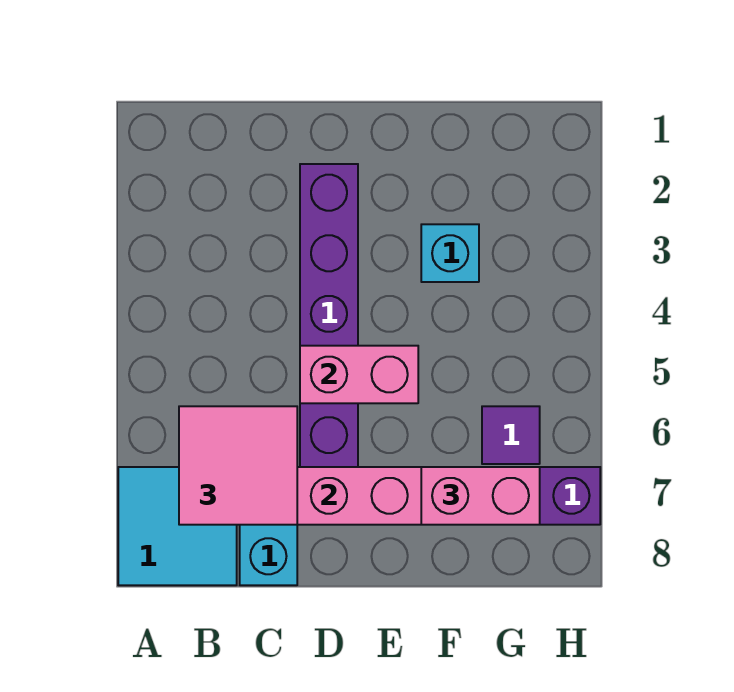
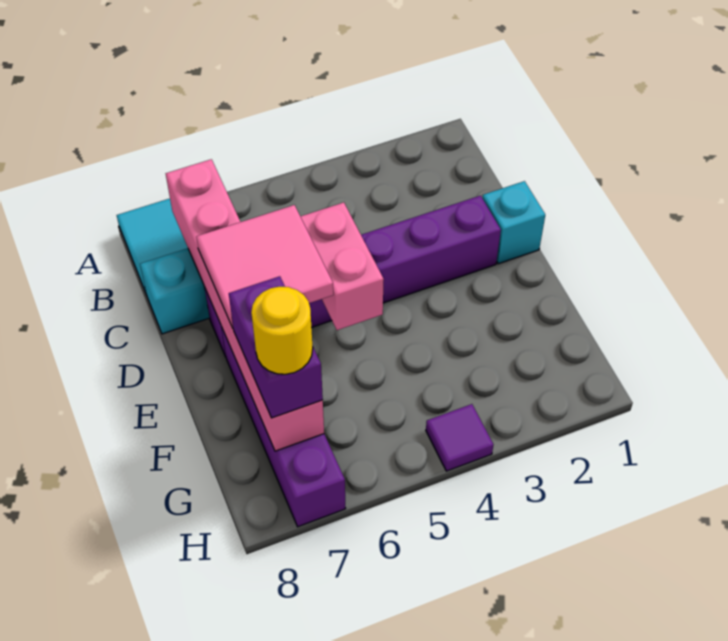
pink tile B6:C7 level 3 -> pink tile D6:E7 level 3
cyan brick F3 level 1 -> cyan brick D1 level 1
pink brick F7:G7 level 3 -> purple brick F7:G7 level 3
purple tile G6 level 1 -> purple tile H4 level 1
none -> yellow round brick G7 level 4

